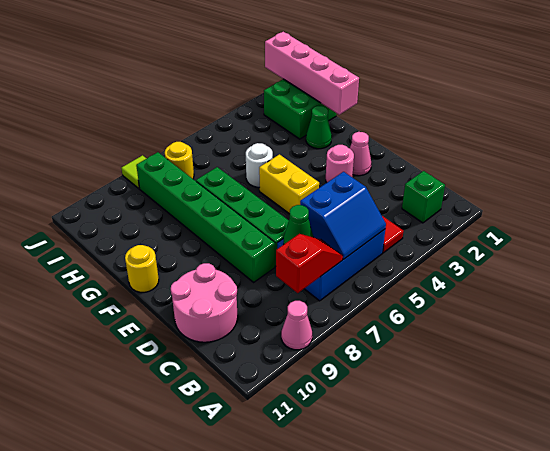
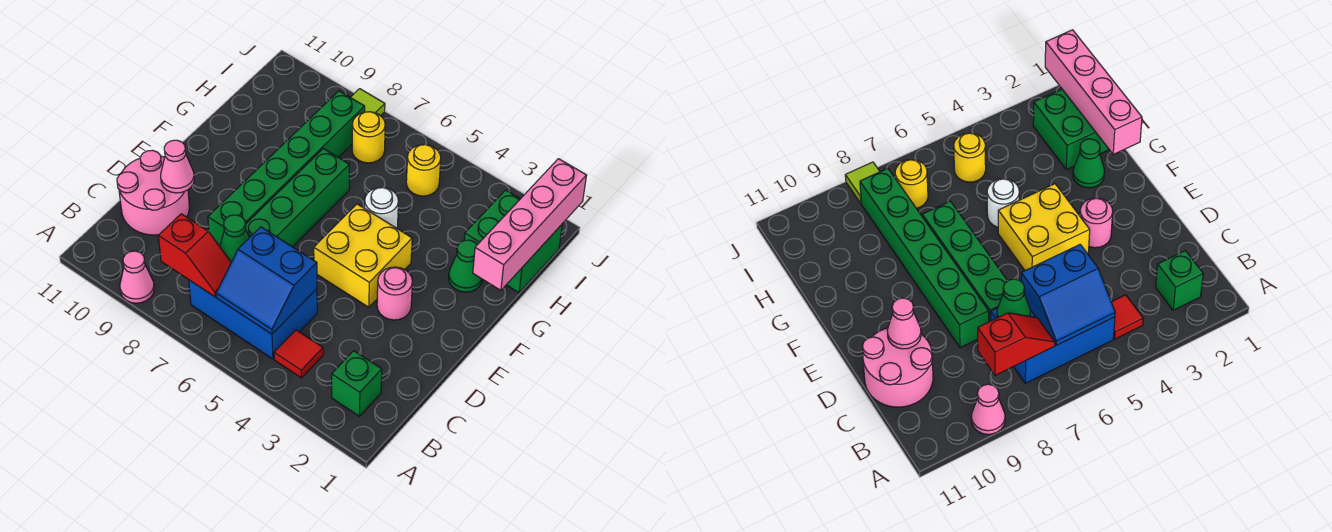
pink cone E2 level 1 -> pink cone D10 level 2
yellow brick E5:F5 level 1 -> yellow brick E4:F5 level 1
yellow round brick F11 level 1 -> yellow round brick I5 level 1

